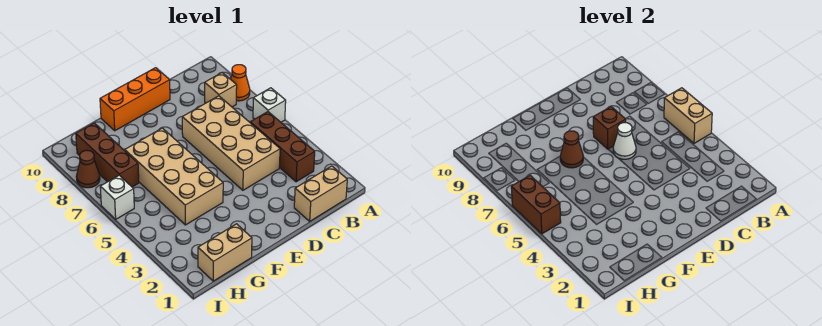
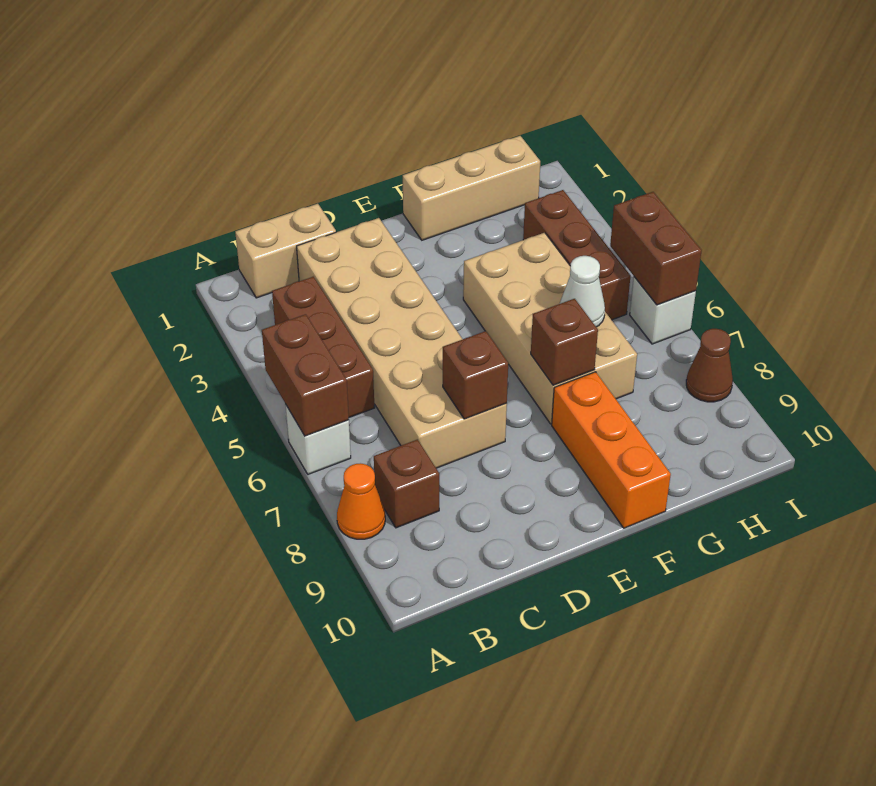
tan brick A5:A6 level 2 -> brown brick A5:A6 level 2
tan brick B8 level 1 -> brown brick B8 level 1
tan brick C4:D7 level 1 -> tan brick C2:D7 level 1
white cone D6 level 2 -> white cone G6 level 2
orange brick D10:F10 level 1 -> orange brick F8:F10 level 1
brown cone F7 level 2 -> brown brick F7 level 2
tan brick G1:H1 level 1 -> tan brick F1:H1 level 1
brown brick H7:H9 level 1 -> brown brick H3:H5 level 1

